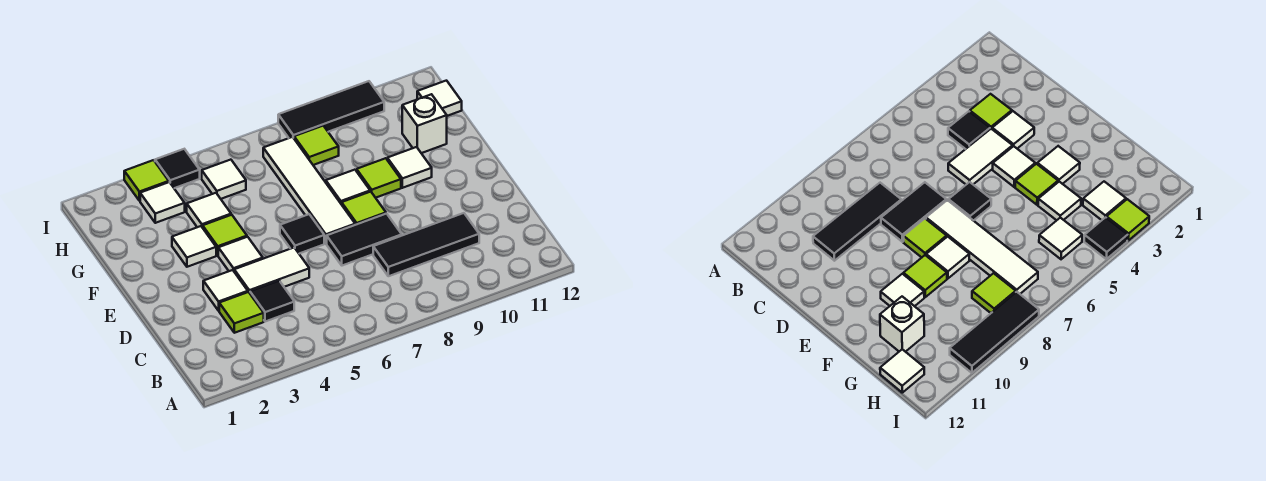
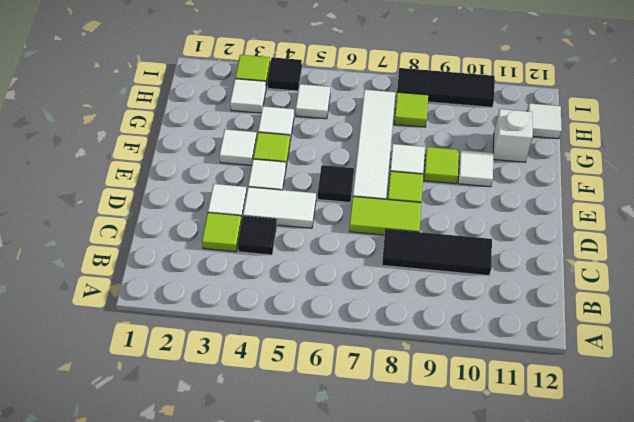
black tile D7:D8 level 1 -> lime tile D7:D8 level 1

